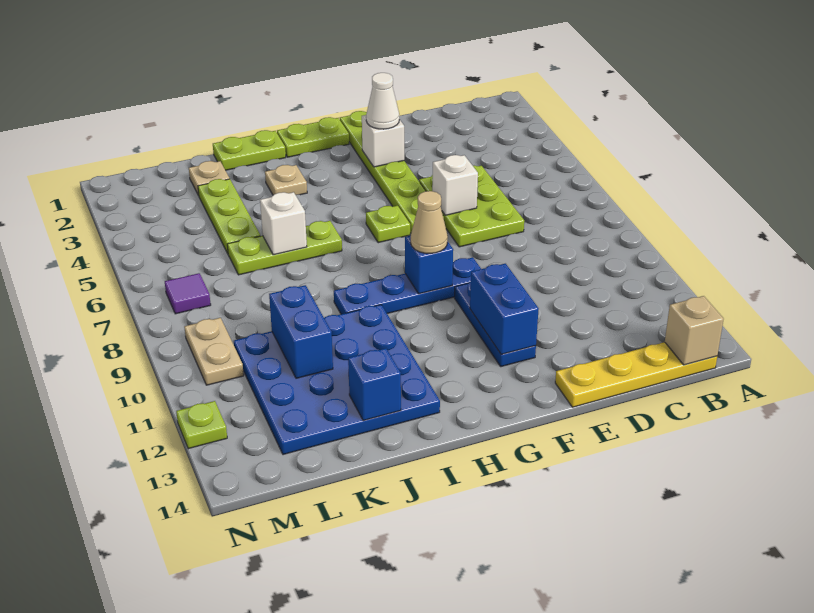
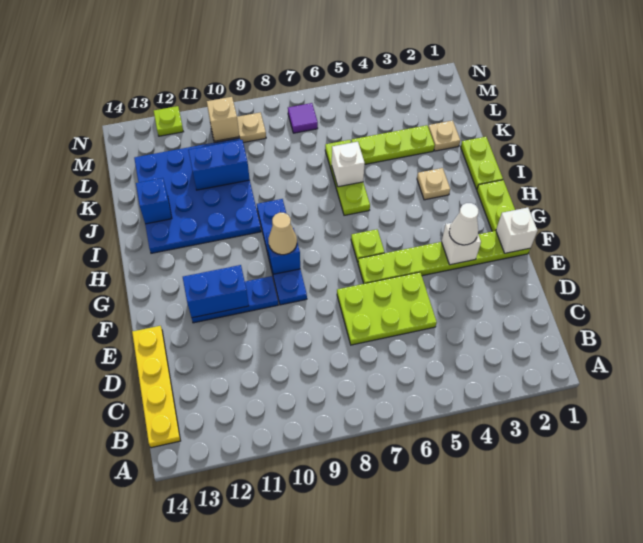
tan brick B14 level 2 -> tan brick M10 level 2
white brick E6 level 2 -> white brick F1 level 2

